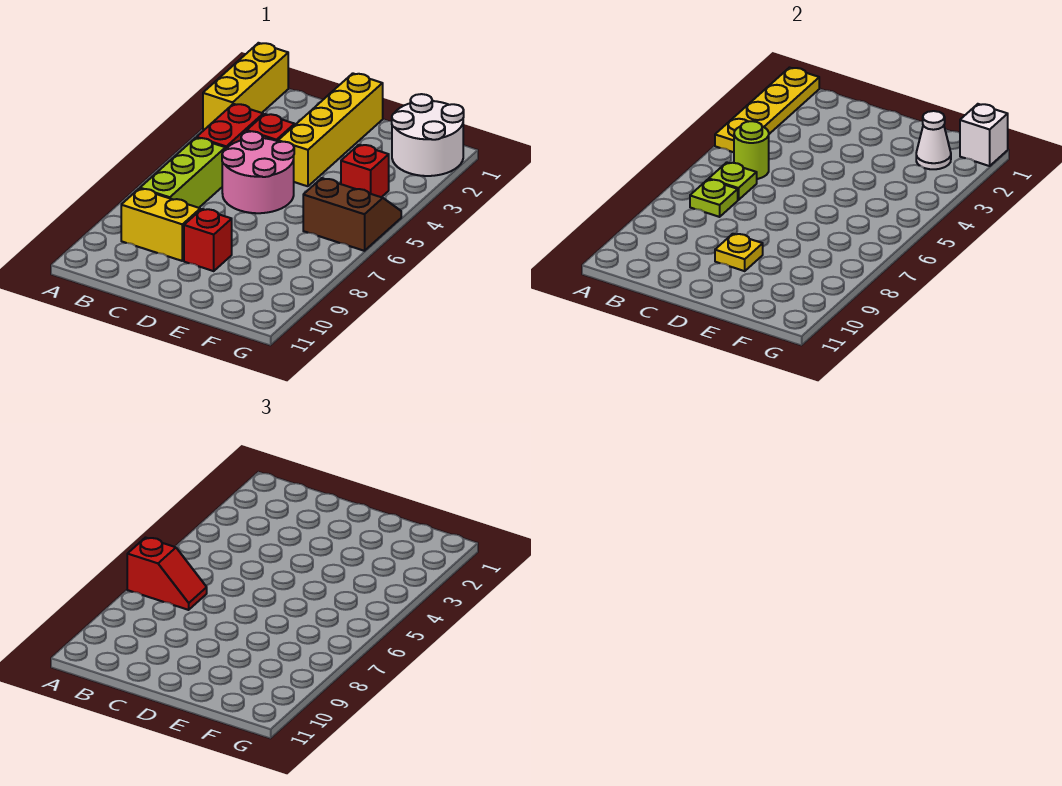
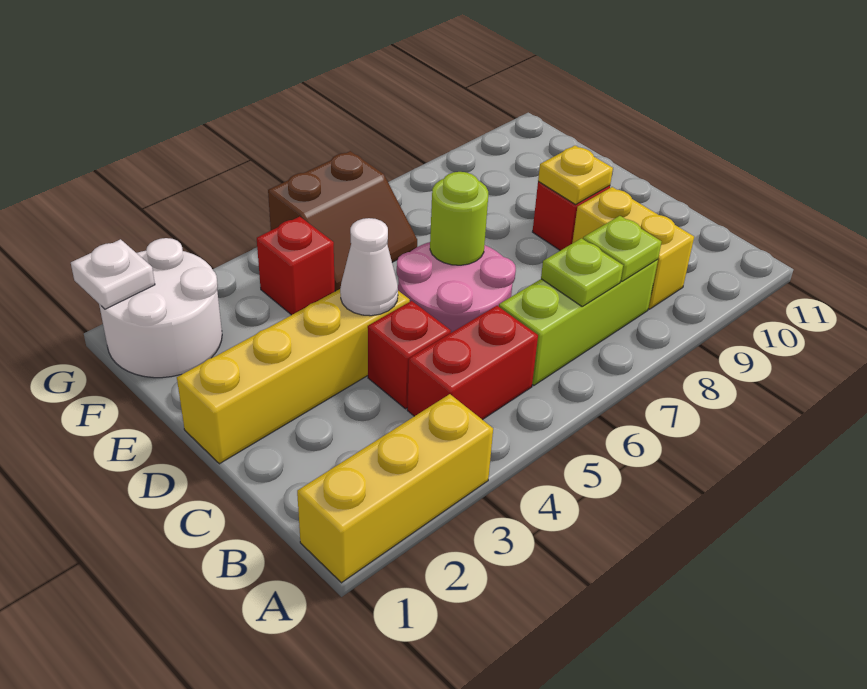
yellow plate A1:A4 level 2 -> none
red slope A7:B7 level 3 top A -> none
lime round brick B5 level 2 -> lime round brick D6 level 2
lime plate B6 level 2 -> lime plate B8 level 2
white cone F2 level 2 -> white cone D4 level 2
brown slope F5:G6 level 1 top 6 -> brown slope F5:G6 level 1 top G
white brick G1 level 2 -> white plate G1 level 2

